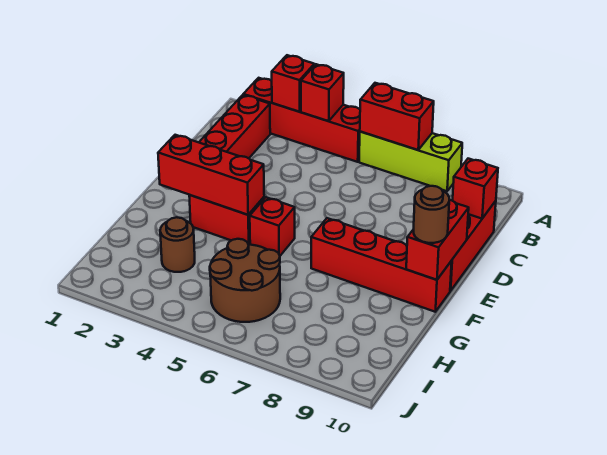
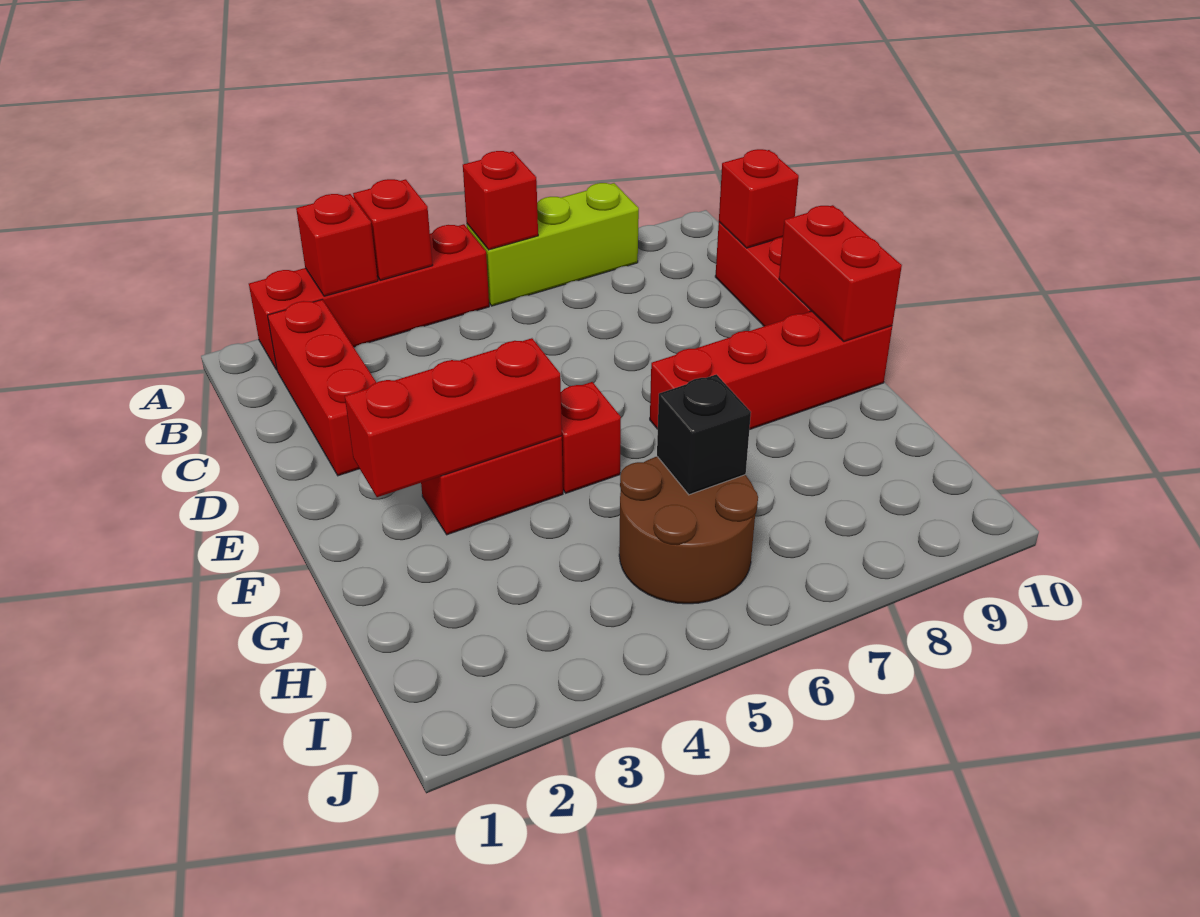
red brick A6:A7 level 2 -> red brick A6 level 2
brown round brick F10 level 3 -> none
brown round brick H3 level 1 -> none
none -> black brick H6 level 2

